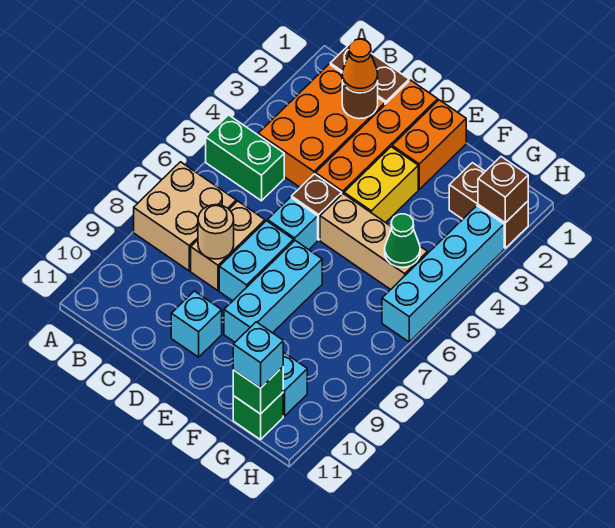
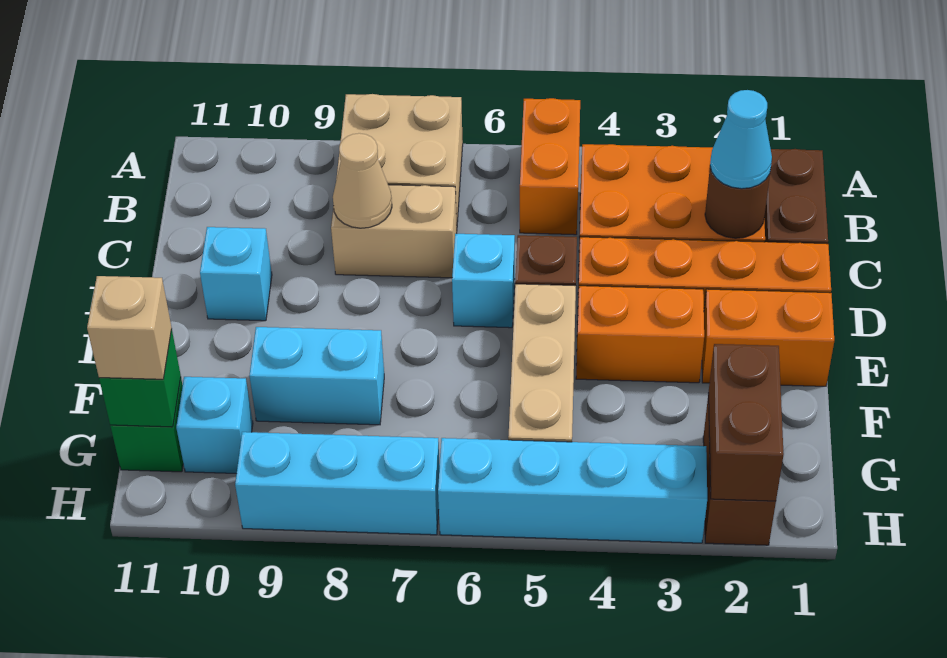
green brick A5:B5 level 1 -> orange brick A5:B5 level 1
orange cone C2 level 3 -> cyan cone C2 level 3
tan round brick C8 level 2 -> tan cone C8 level 2
cyan brick D7:D8 level 1 -> cyan brick F8:F9 level 1
yellow brick E3:E4 level 1 -> orange brick E3:E4 level 1
cyan brick E7:E9 level 1 -> cyan brick H7:H9 level 1
green cone G5 level 2 -> none
cyan brick G11 level 3 -> tan brick G11 level 3
brown brick H2 level 2 -> brown brick G2:H2 level 2

